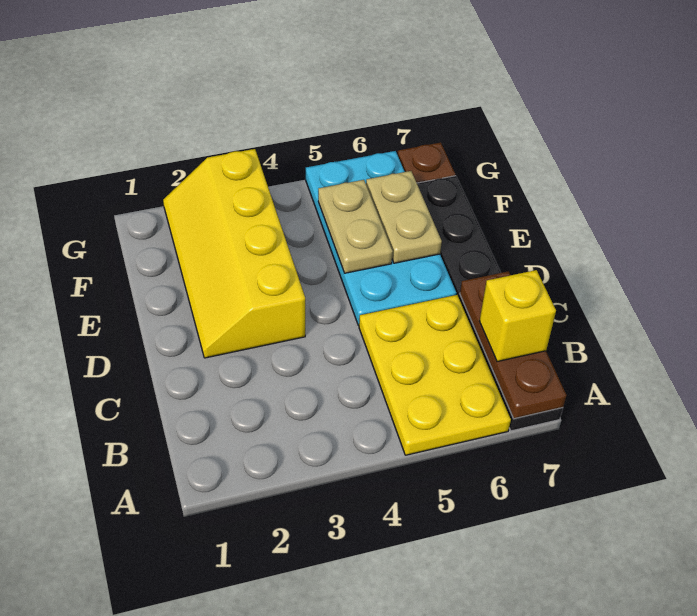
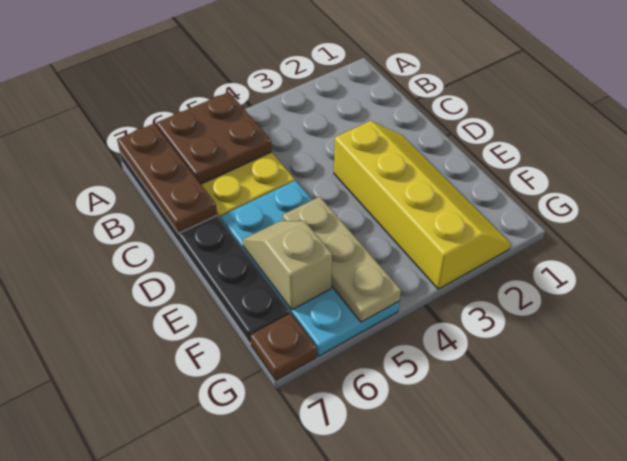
none -> brown plate A5:B6 level 2
yellow brick B7 level 3 -> none
tan plate E5:F5 level 2 -> tan plate E5:G5 level 2
tan plate E6:F6 level 2 -> tan slope E6:F6 level 2 top F

